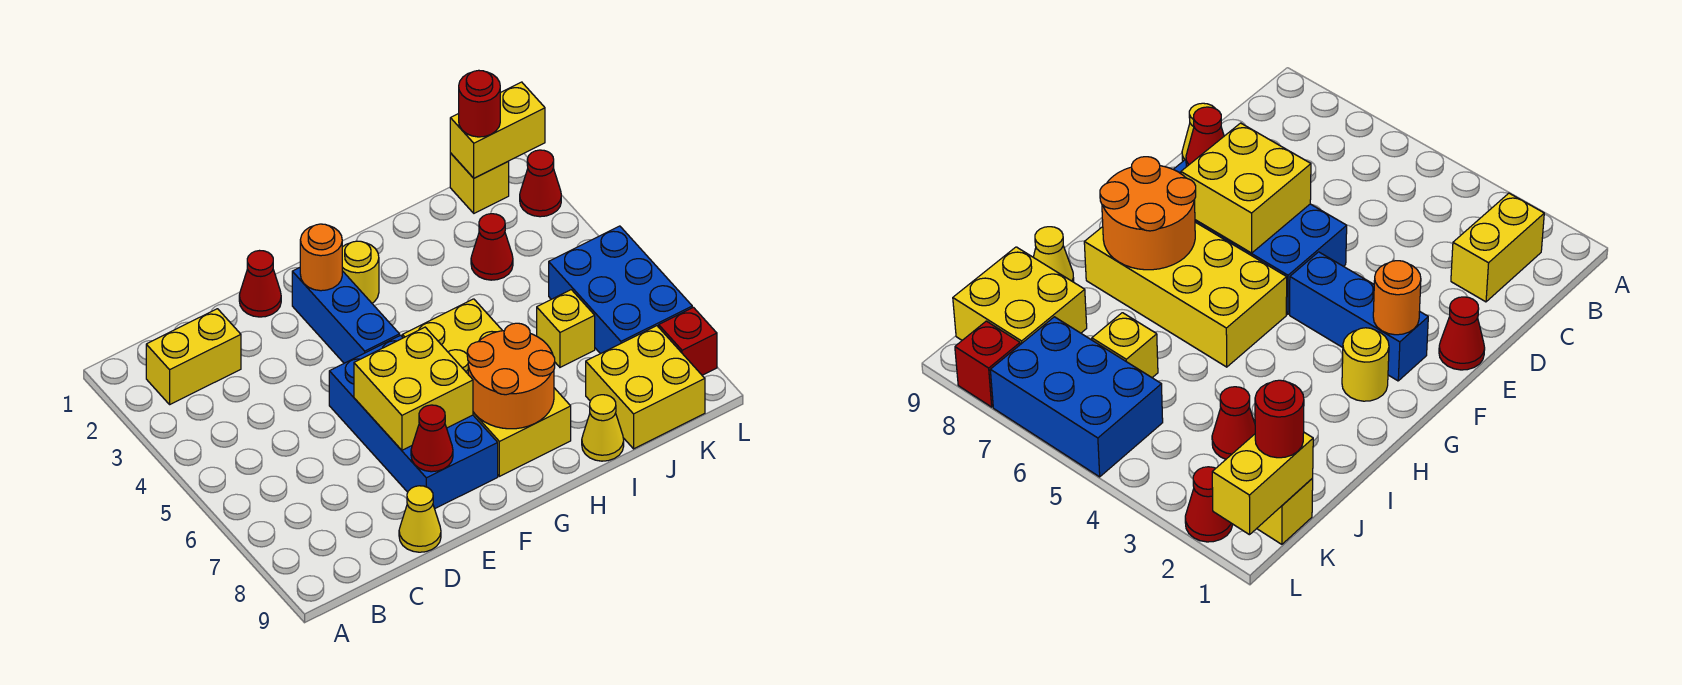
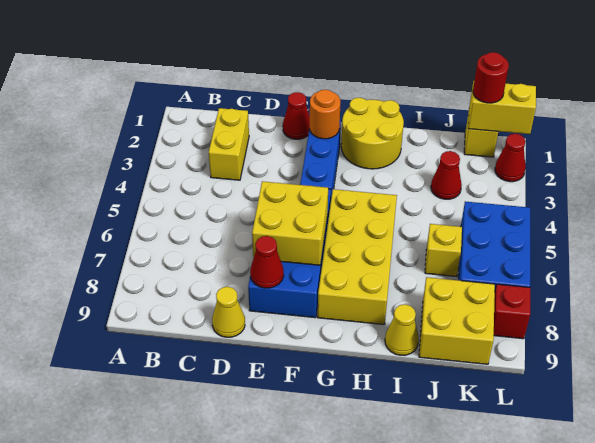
yellow brick B2:C2 level 1 -> yellow brick C2:C3 level 1
yellow round brick G2 level 1 -> yellow round brick G1:H2 level 1
orange round brick G7:H8 level 2 -> none

